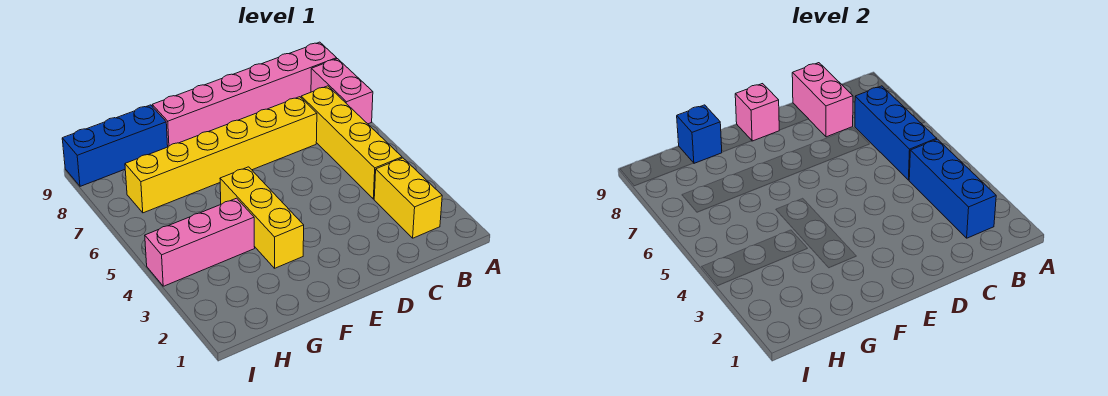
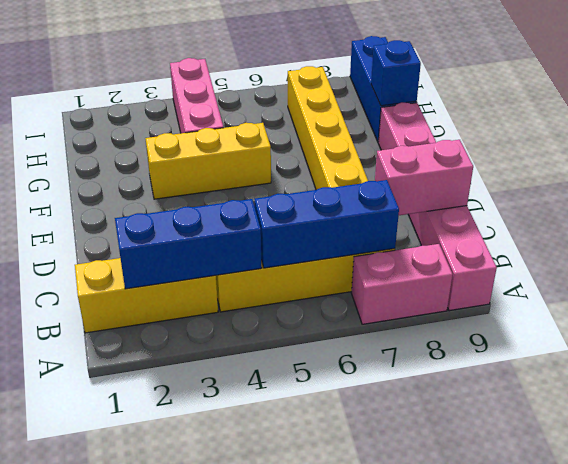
yellow brick B2:B3 level 1 -> yellow brick B1:B3 level 1
pink brick E9 level 2 -> none

